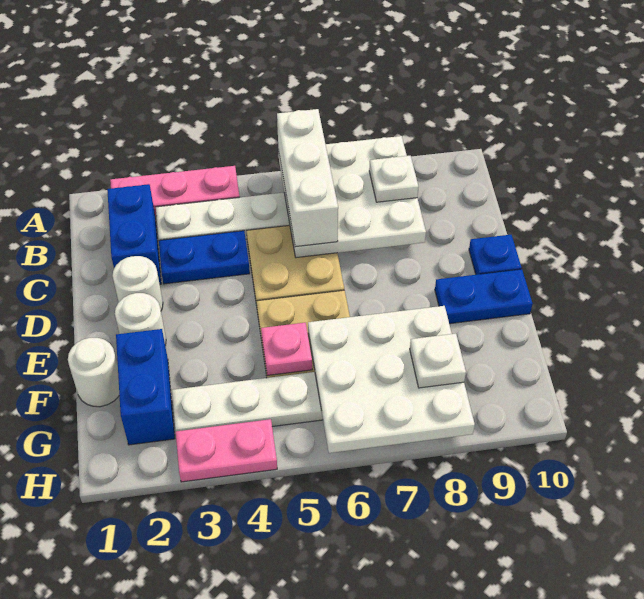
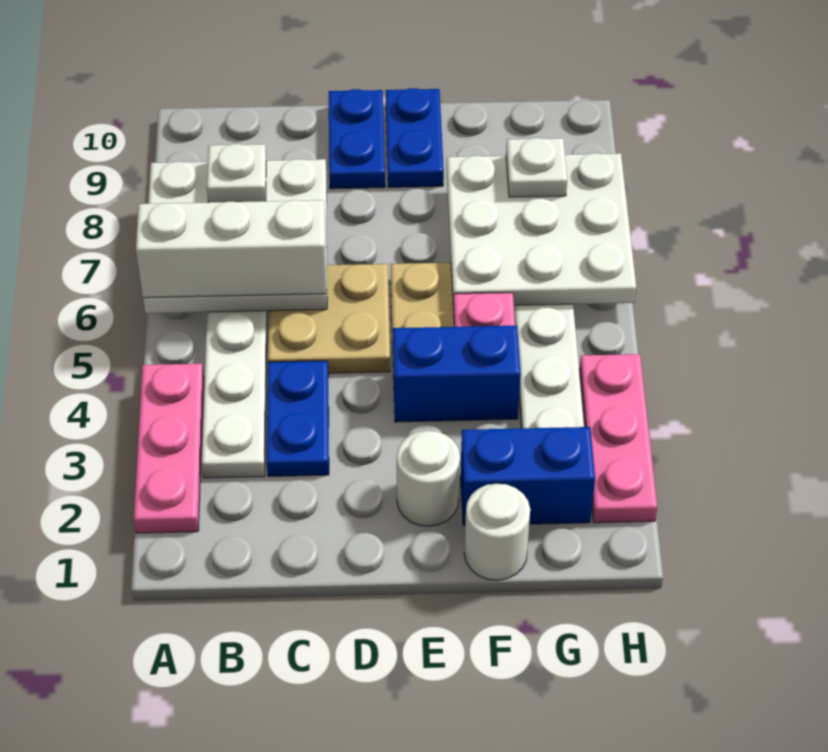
blue brick B2:C2 level 1 -> blue brick E4:F4 level 1
white round brick D2 level 1 -> none
blue plate D10 level 1 -> blue plate D9:D10 level 1
pink plate H3:H4 level 1 -> pink plate H2:H4 level 1

